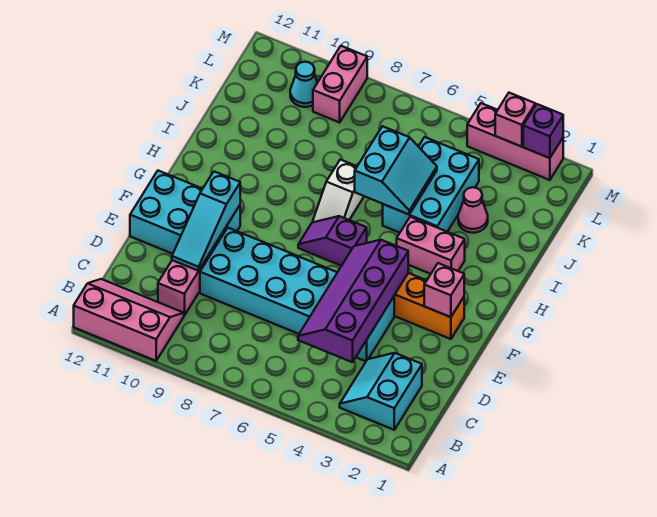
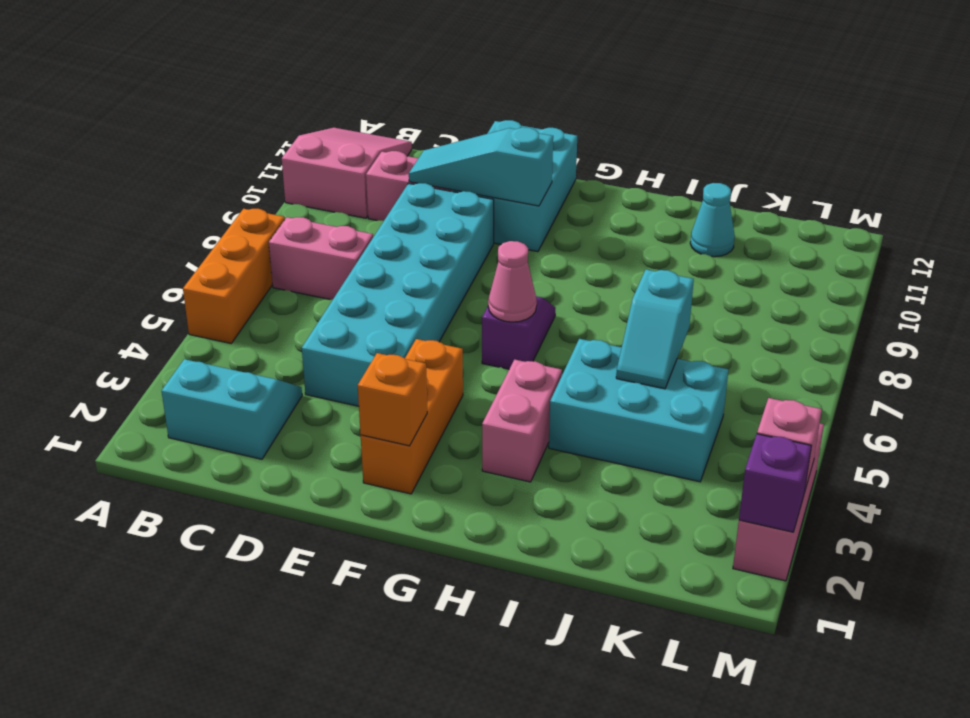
none -> orange brick A5:A7 level 1
pink slope A10:B12 level 1 top A -> pink slope A10:B12 level 1 top 10
purple slope C4:F5 level 2 top 4 -> none
pink brick F2 level 2 -> orange brick F2 level 2
white slope H7:I7 level 1 top I -> none
cyan slope I5:J6 level 2 top 6 -> cyan slope J5:J6 level 2 top 6
pink cone J3 level 1 -> pink cone G6 level 2
pink brick L9:M9 level 1 -> pink brick B7:C7 level 1
cyan cone L10 level 1 -> cyan cone J11 level 1

